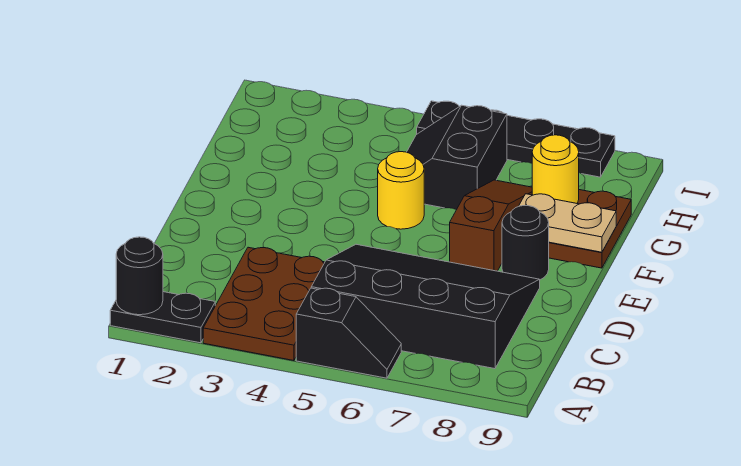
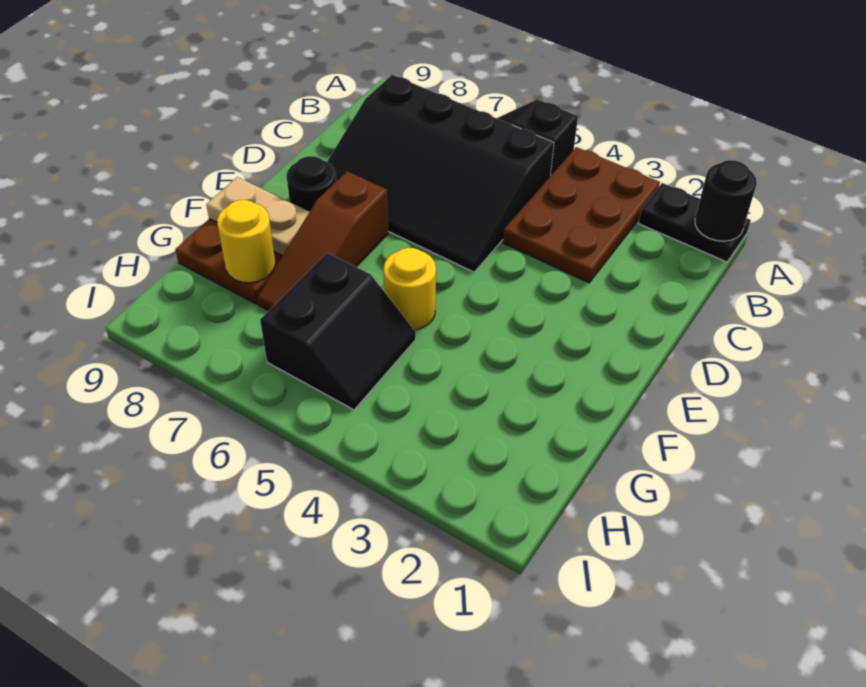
black plate I5:I8 level 1 -> none

